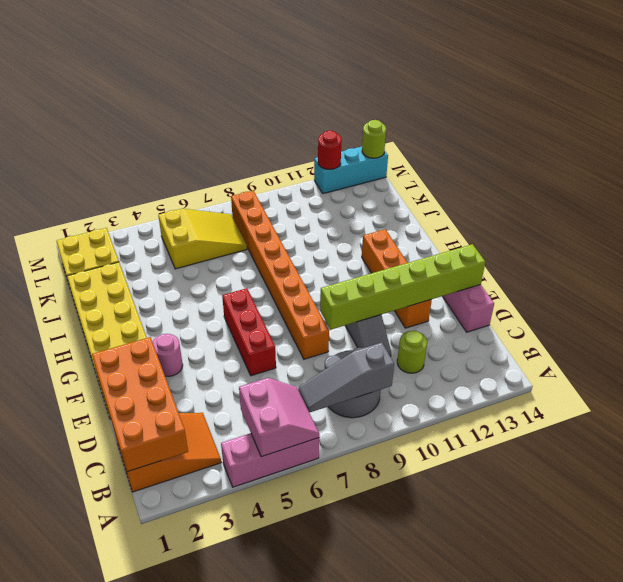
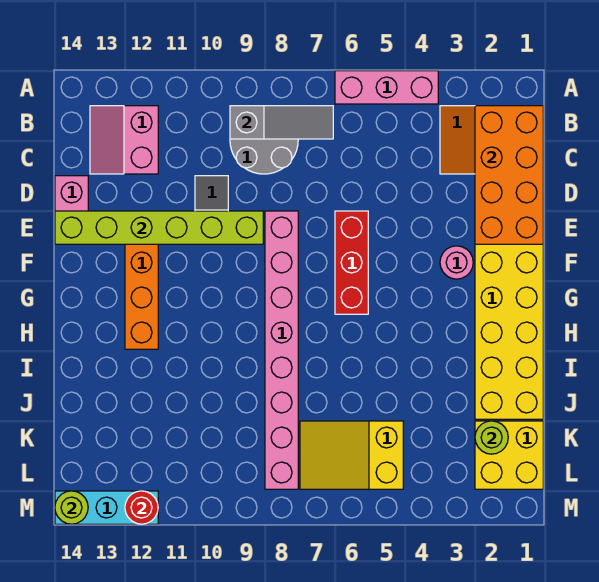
pink slope A5:B6 level 2 top 5 -> pink slope B12:C13 level 1 top 12
lime round brick C11 level 1 -> lime round brick K2 level 2
orange brick E8:L8 level 1 -> pink brick E8:L8 level 1

